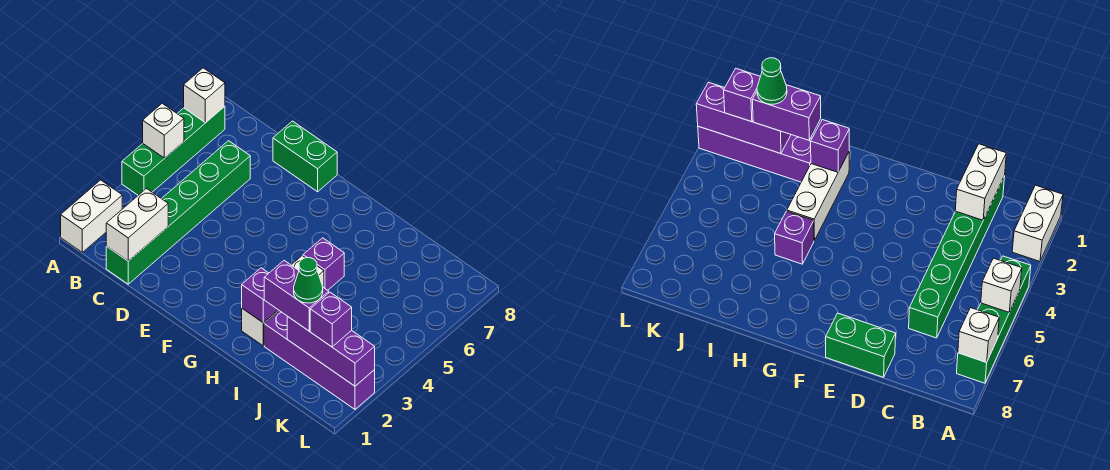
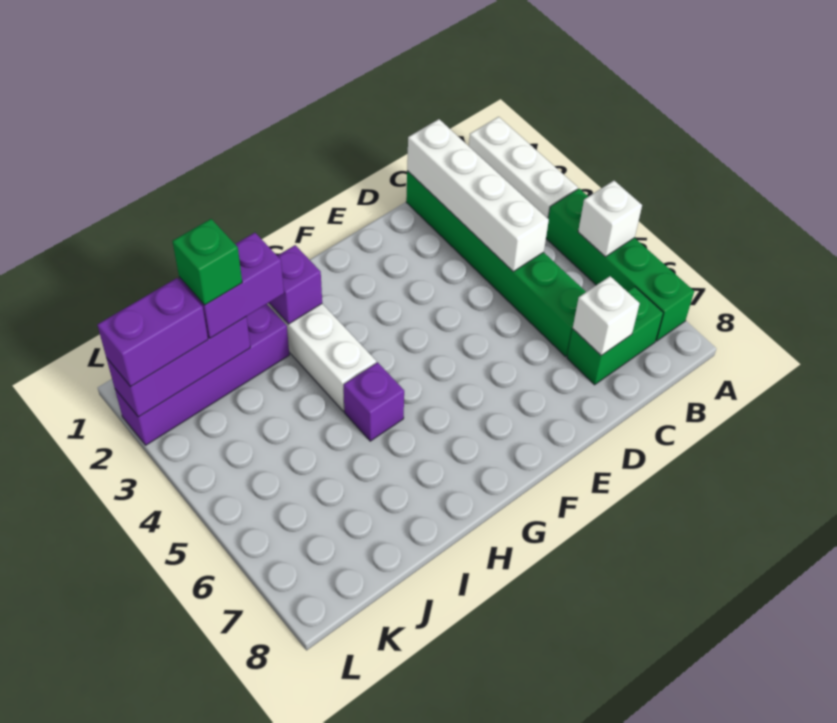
white brick A1:A2 level 1 -> white brick A1:A3 level 1
white brick A7 level 2 -> white brick C7 level 2
white brick C1:C2 level 2 -> white brick C1:C4 level 2
green brick D8:E8 level 1 -> green brick B7:C7 level 1
green cone J2 level 4 -> green brick J2 level 4
purple brick K2 level 3 -> purple brick K2:L2 level 3

